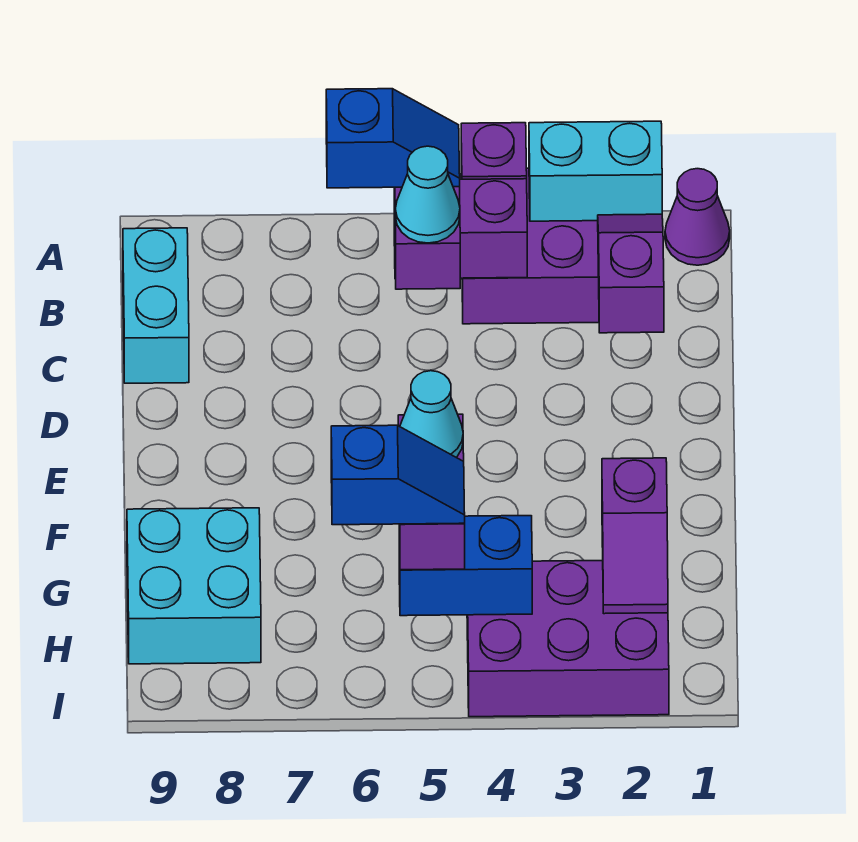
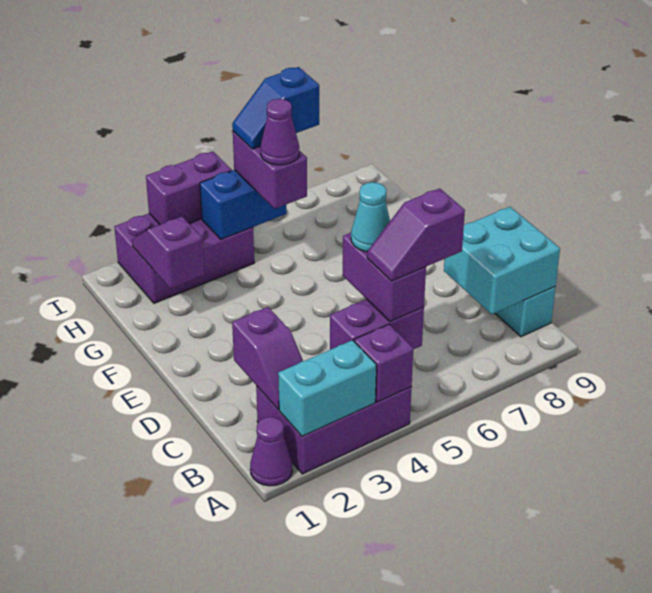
blue slope B5:B6 level 4 top 6 -> purple slope B5:B6 level 4 top 6
cyan cone G5 level 4 -> purple cone G5 level 4
cyan brick G8:H9 level 1 -> cyan brick B8:C9 level 2
none -> purple brick I3:I4 level 2

